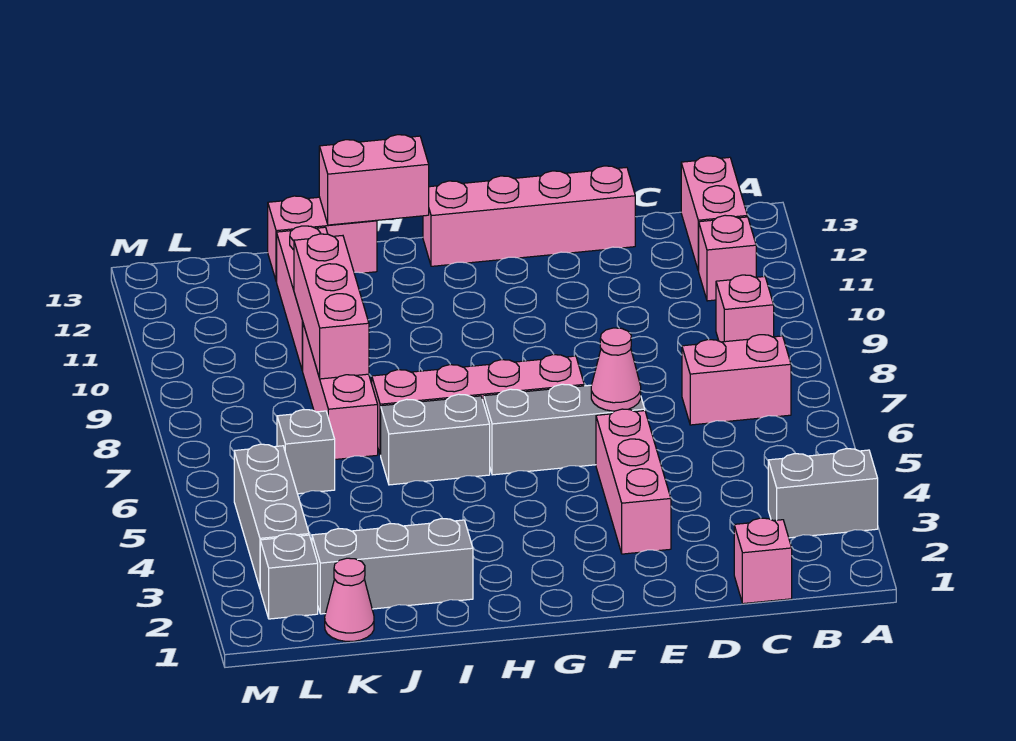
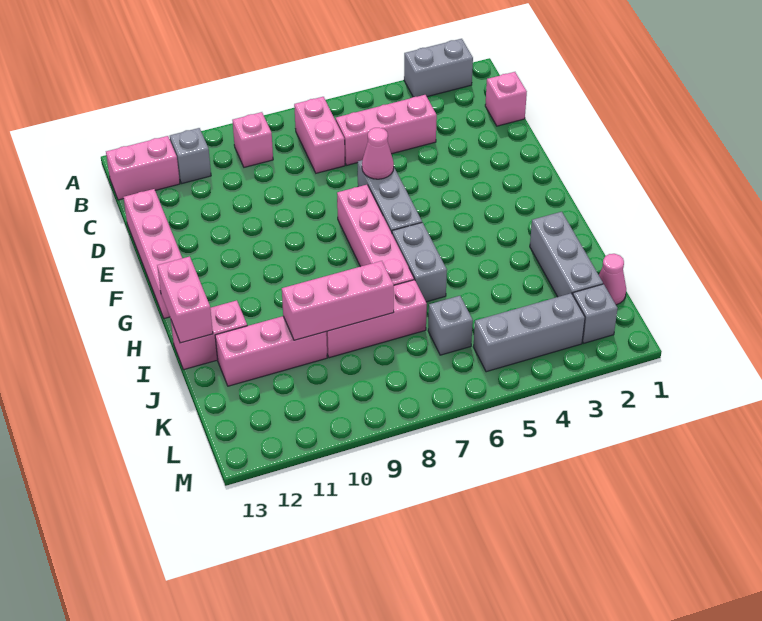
grey brick A3:B3 level 1 -> grey brick A2:A3 level 1
pink brick B11 level 1 -> grey brick B11 level 1
pink brick E3:E5 level 1 -> pink brick C4:C6 level 1
pink brick I13:J13 level 1 -> pink brick I12:I13 level 1

